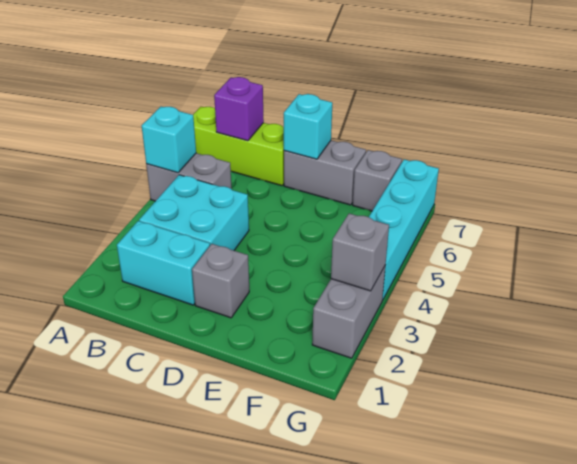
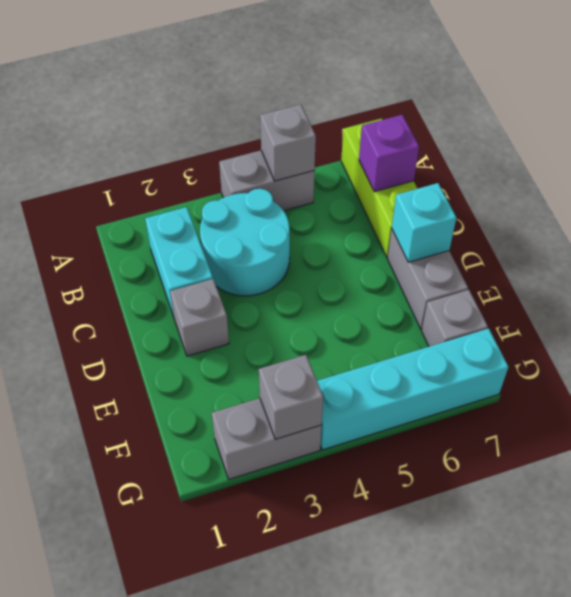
grey brick A5:B5 level 1 -> grey brick A4:A5 level 1
cyan brick A5 level 2 -> grey brick A5 level 2
cyan brick B3:C4 level 1 -> cyan round brick B3:C4 level 1

